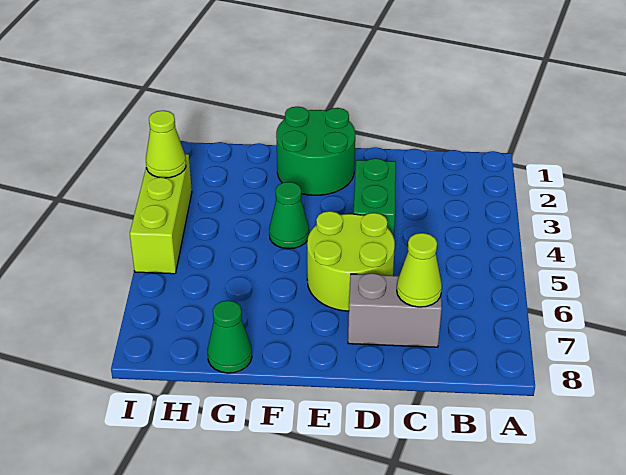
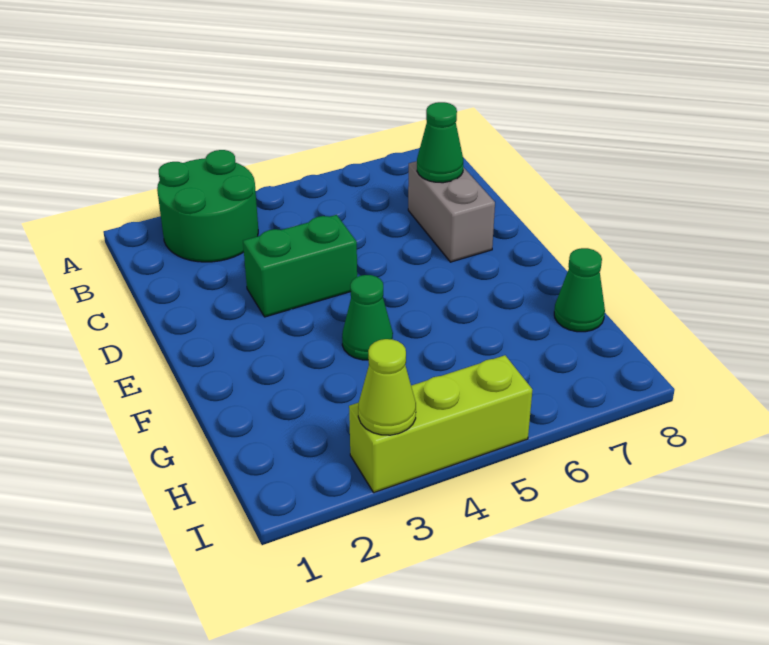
lime cone C7 level 2 -> green cone C7 level 2
lime round brick D5:E6 level 1 -> none
green round brick E1:F2 level 1 -> green round brick A2:B3 level 1

